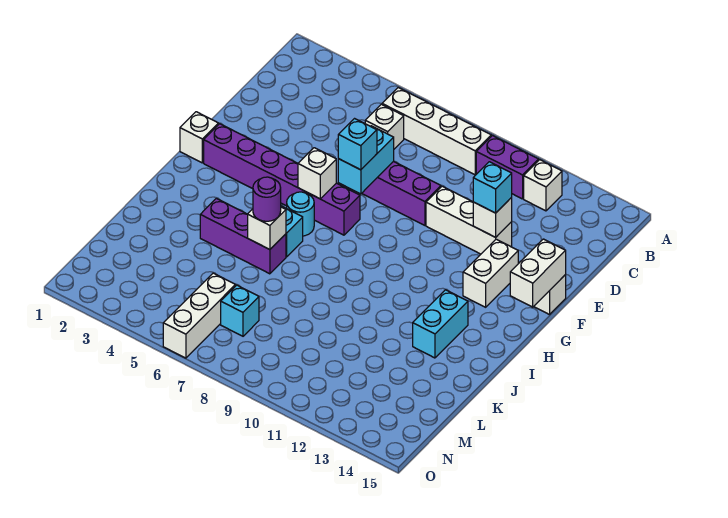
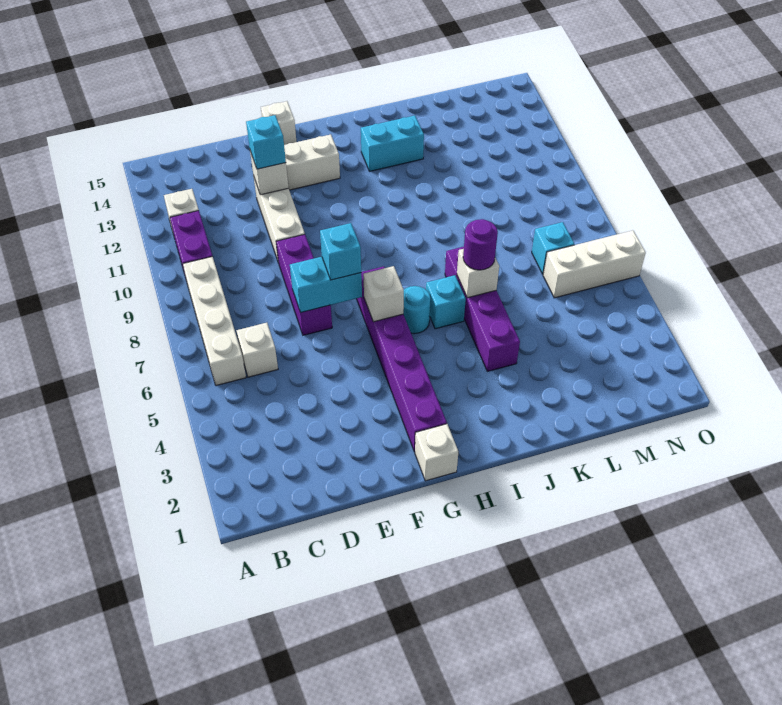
white brick F15:G15 level 2 -> none
purple brick J4:J6 level 1 -> purple brick J4:J7 level 1

